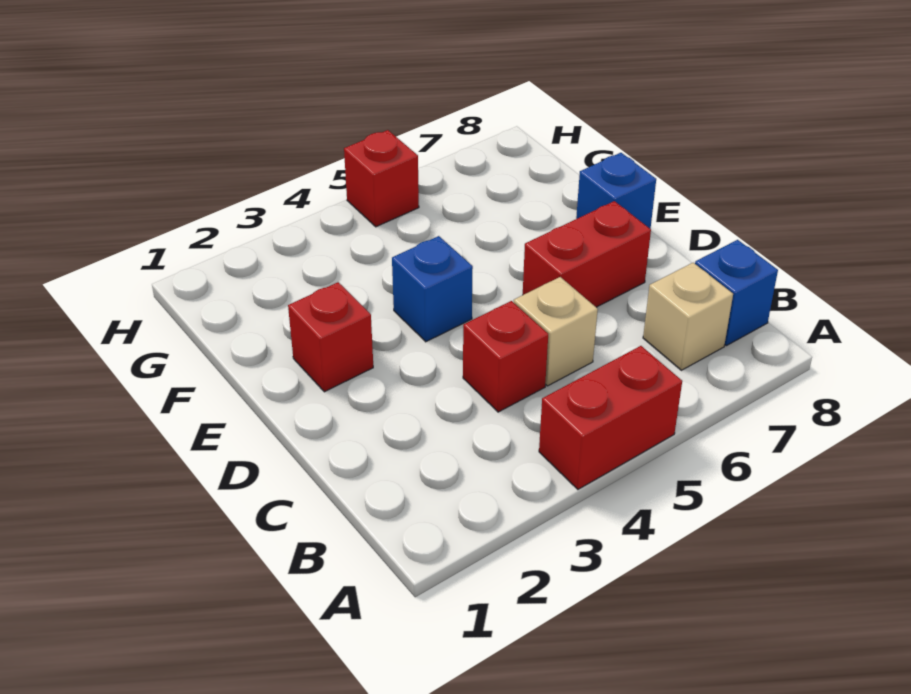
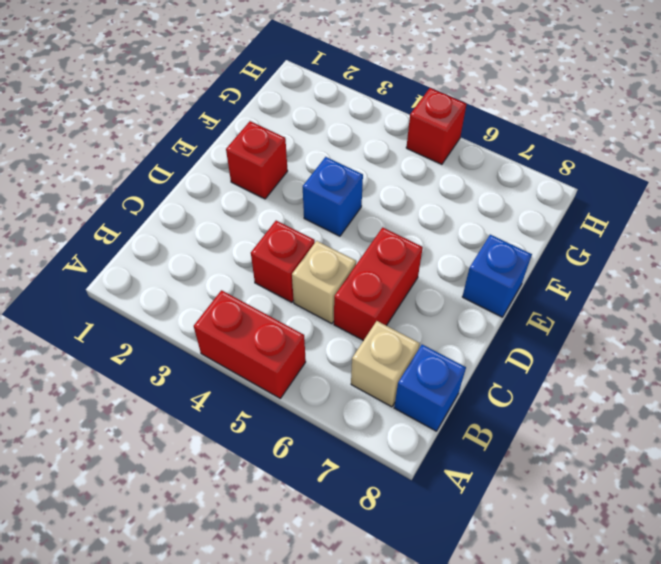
red brick D6:D7 level 1 -> red brick C6:D6 level 1

